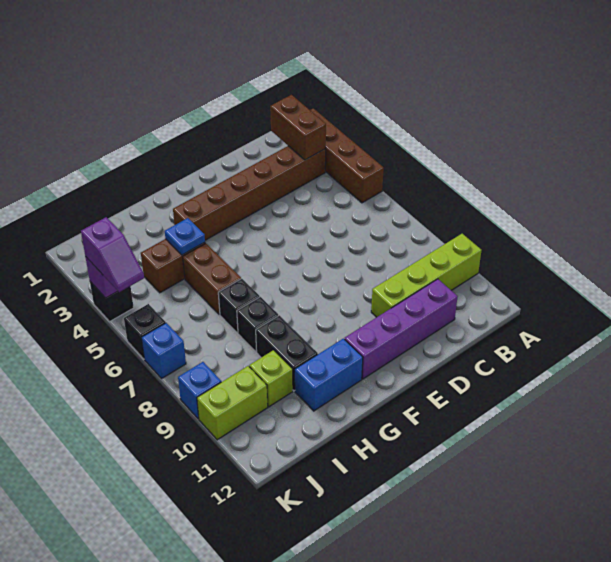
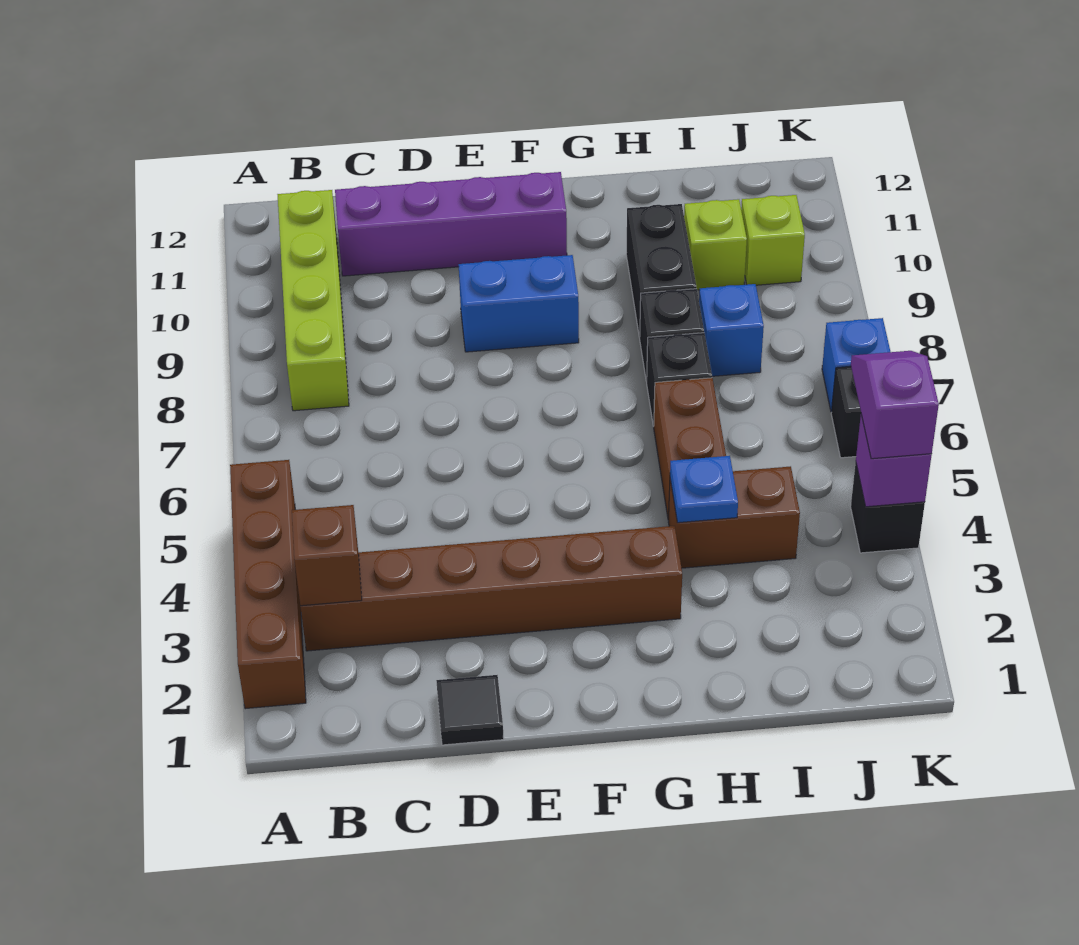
lime brick A10:D10 level 1 -> lime brick B8:B11 level 1
brown brick B2:B3 level 2 -> brown brick B3 level 2
none -> black tile D1 level 1
blue brick G11:H11 level 1 -> blue brick E9:F9 level 1
lime brick J10:K10 level 1 -> lime brick J10 level 1
blue brick K9 level 1 -> blue brick I8 level 1

